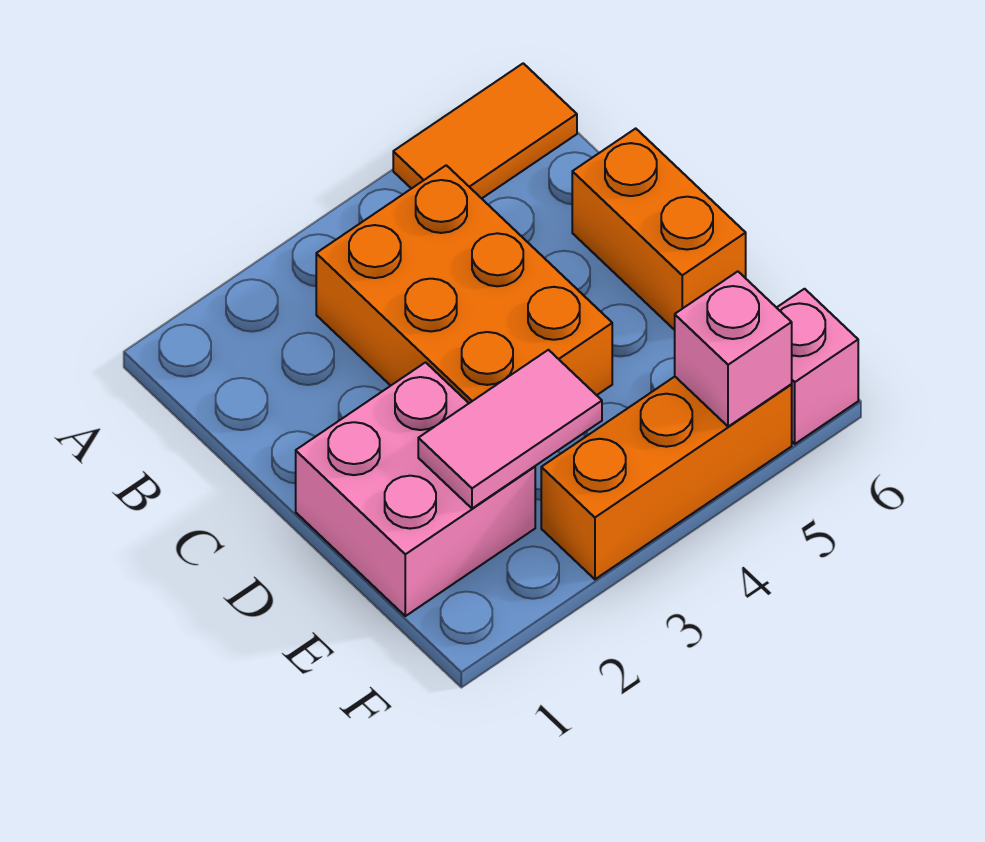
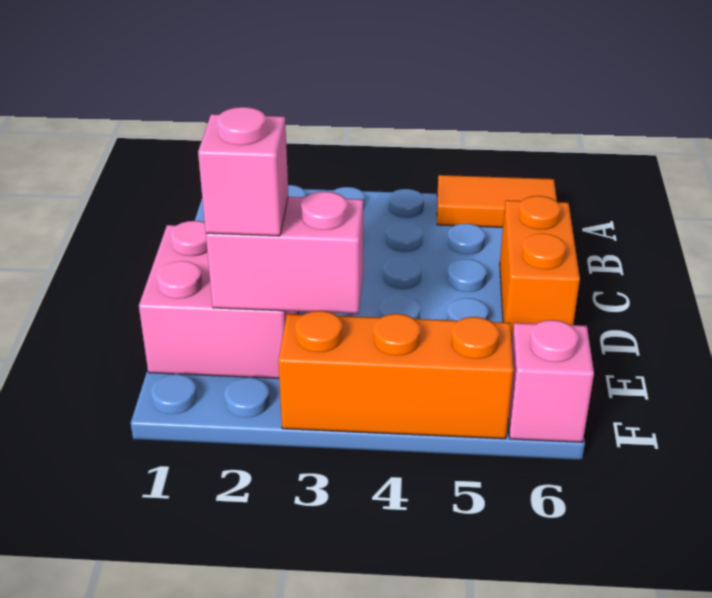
orange brick B3:D4 level 1 -> none
pink tile E2:E3 level 2 -> pink brick E2:E3 level 2
pink brick F5 level 2 -> pink brick E2 level 3

